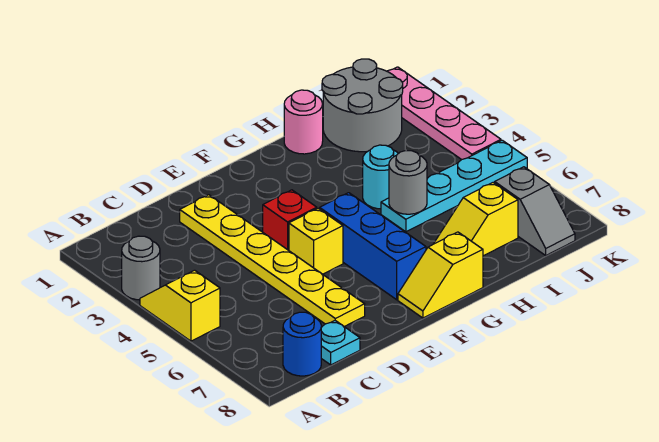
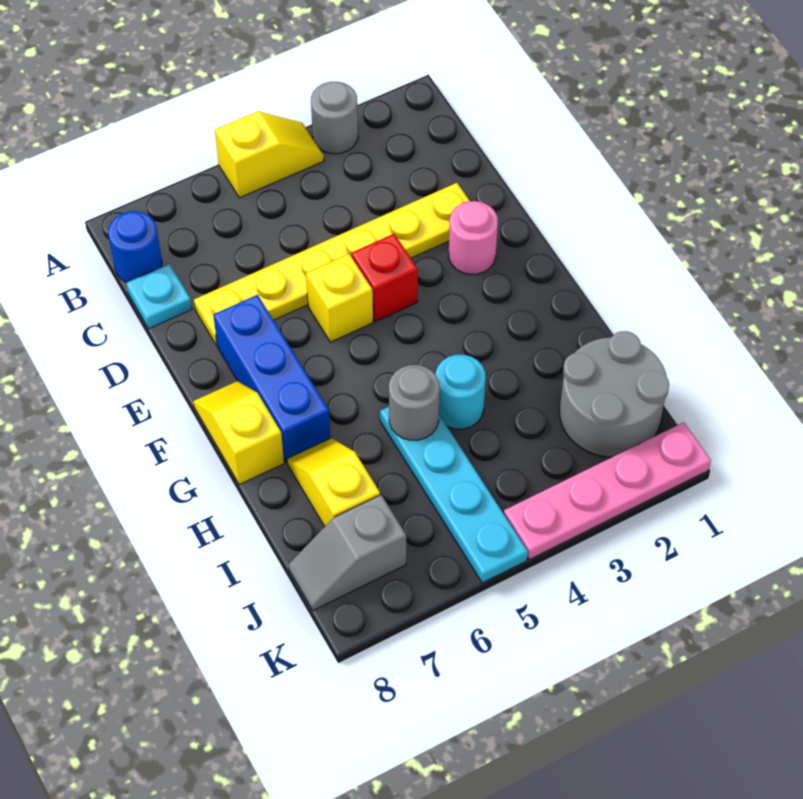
blue brick F5:F7 level 1 -> blue brick E7:G7 level 1
pink round brick H1 level 1 -> pink round brick E2 level 1

